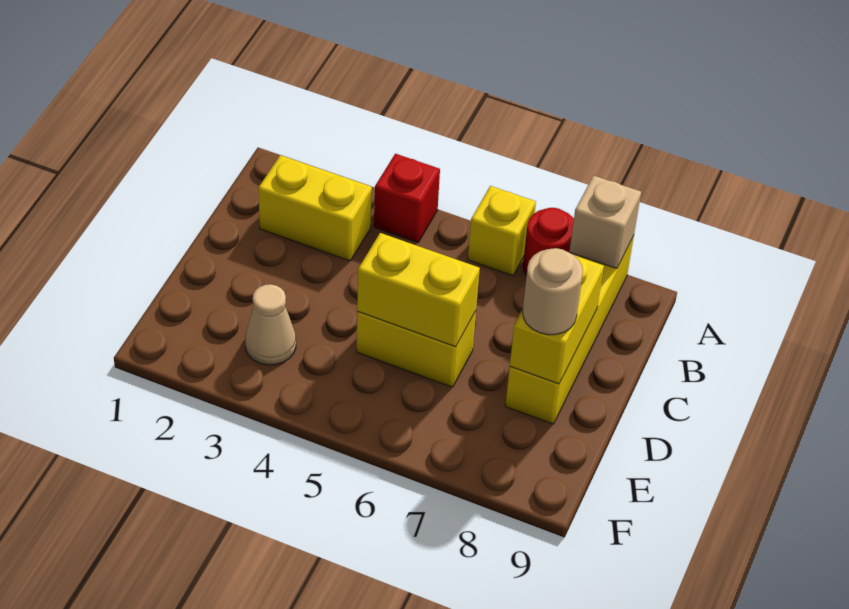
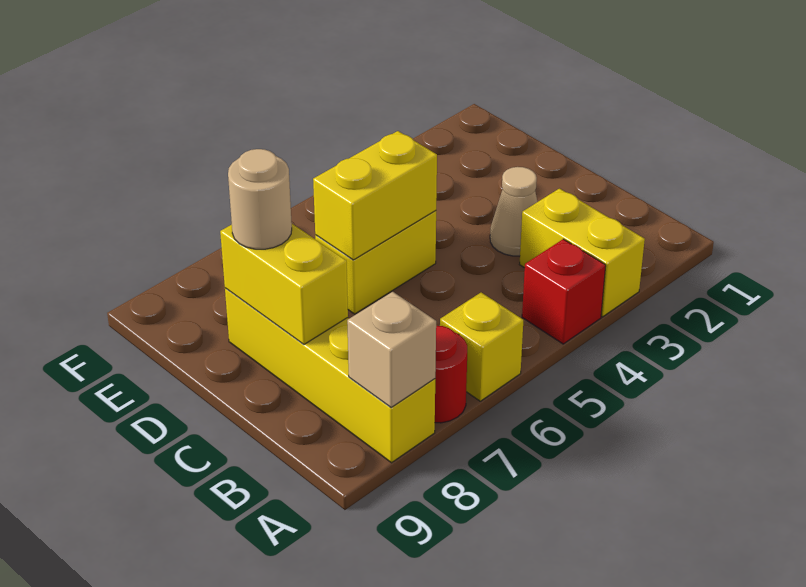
yellow brick B2:B3 level 1 -> yellow brick A3:B3 level 1
tan cone E3 level 1 -> tan cone C3 level 1

